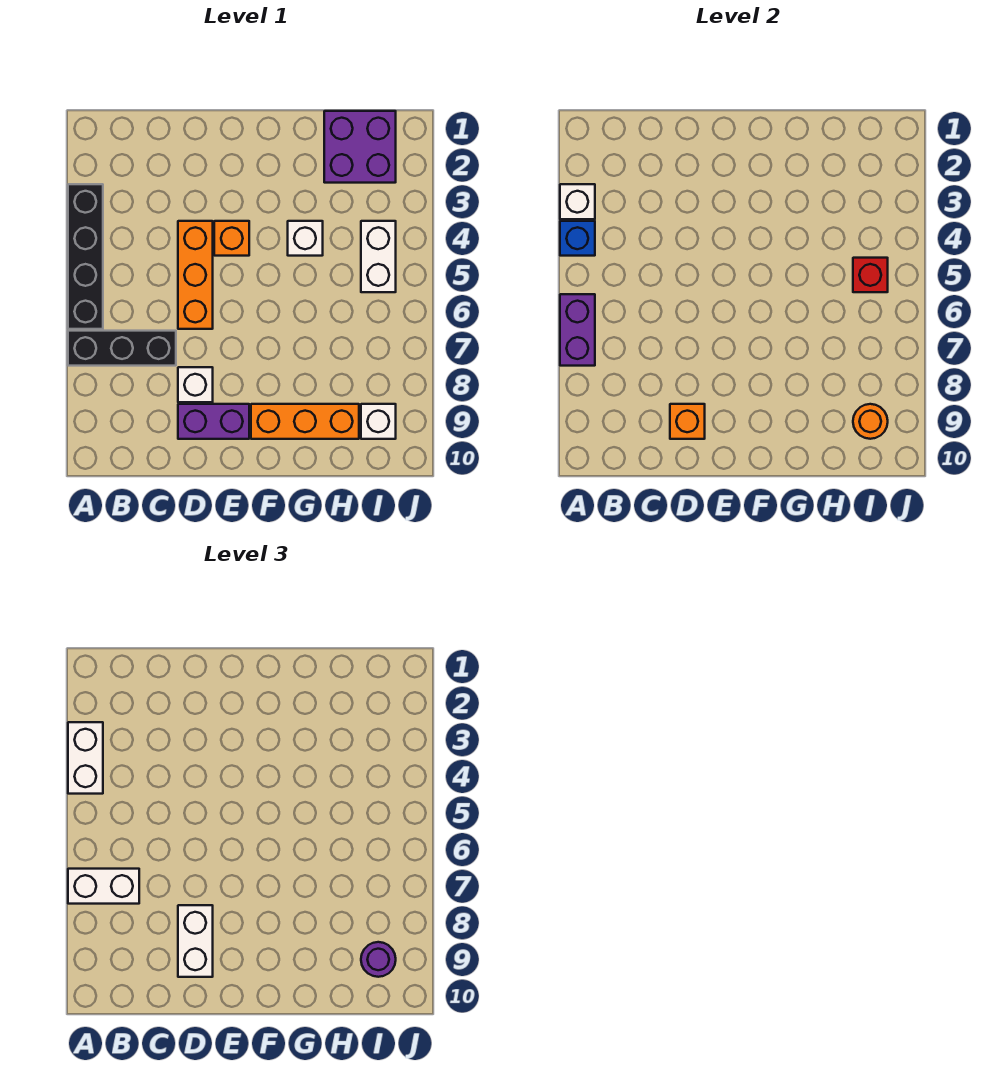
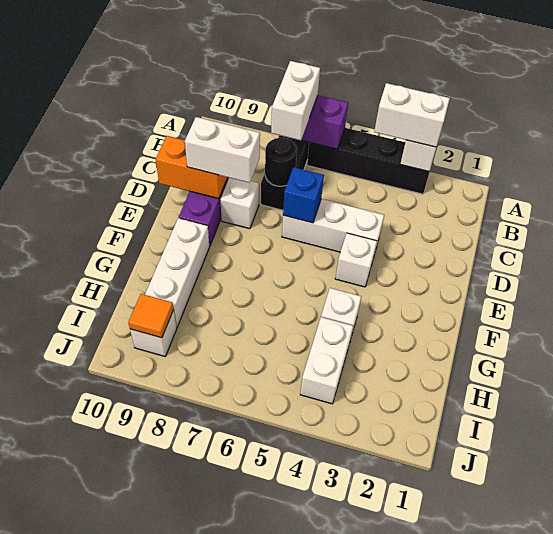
blue brick A4 level 2 -> blue brick D6 level 2
none -> black round brick C7 level 2
orange brick D4:D6 level 1 -> white brick D4:D6 level 1
orange brick D9 level 2 -> orange brick D9:D10 level 2
orange brick E4 level 1 -> white brick E4 level 1
orange brick F9:H9 level 1 -> white brick F9:H9 level 1
purple brick H1:I2 level 1 -> none
white brick I4:I5 level 1 -> white brick H4:I4 level 1
red brick I5 level 2 -> none
orange round brick I9 level 2 -> orange tile I9 level 2
purple round brick I9 level 3 -> none

